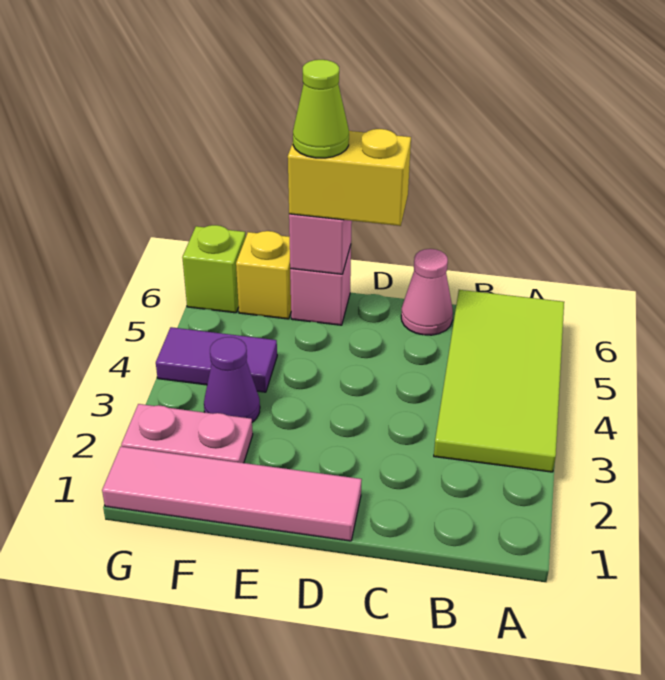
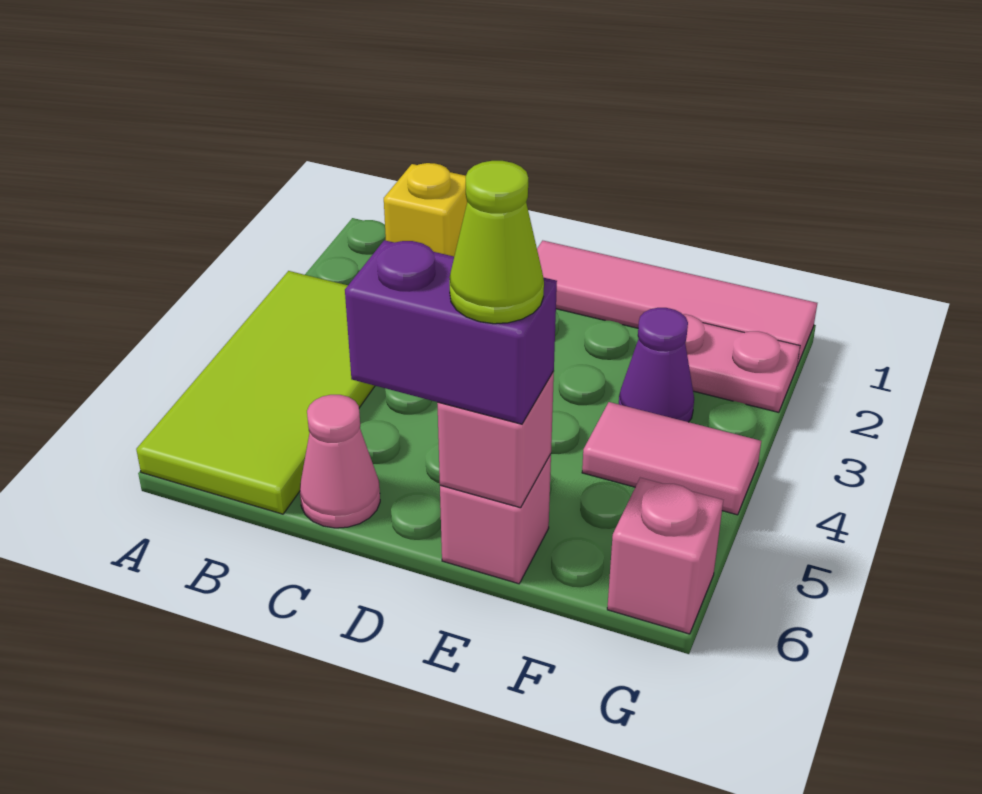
yellow brick D6:E6 level 3 -> purple brick D6:E6 level 3
purple tile F4:G4 level 1 -> pink tile F4:G4 level 1
yellow brick F6 level 1 -> yellow brick B1 level 1
lime brick G6 level 1 -> pink brick G6 level 1

